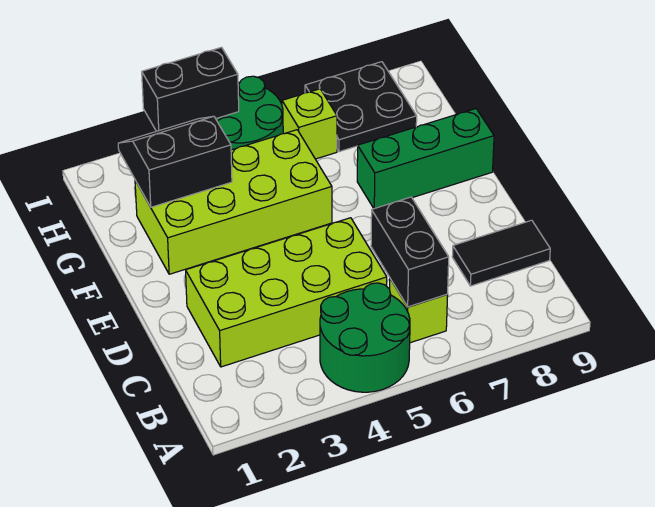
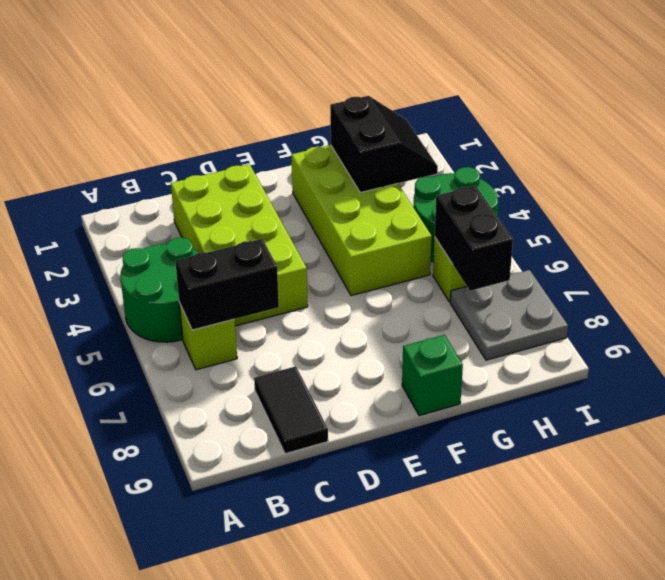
green brick F7:F9 level 1 -> green brick F9 level 1
black plate H7:I8 level 1 -> grey plate H7:I8 level 1
black brick I3:I4 level 2 -> black brick H6:H7 level 2

